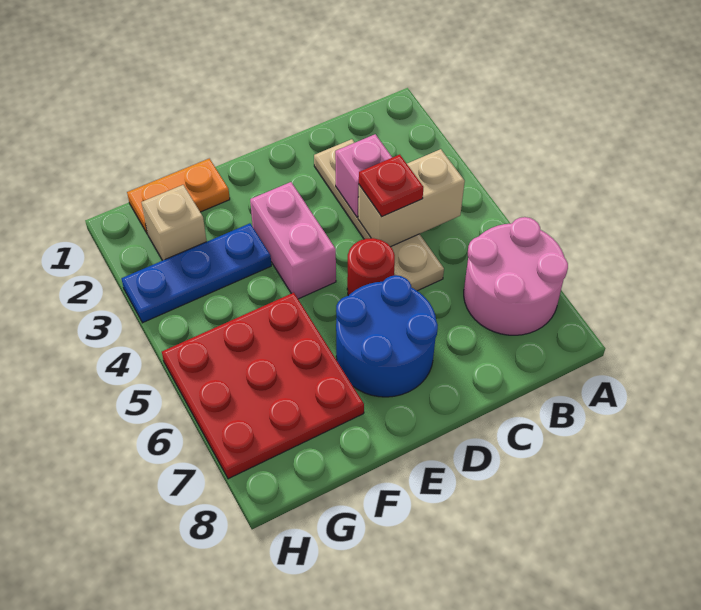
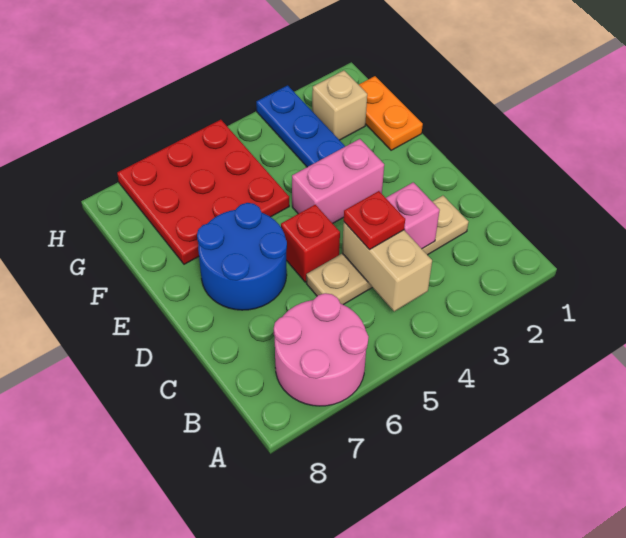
red round brick D5 level 1 -> red brick D5 level 1

